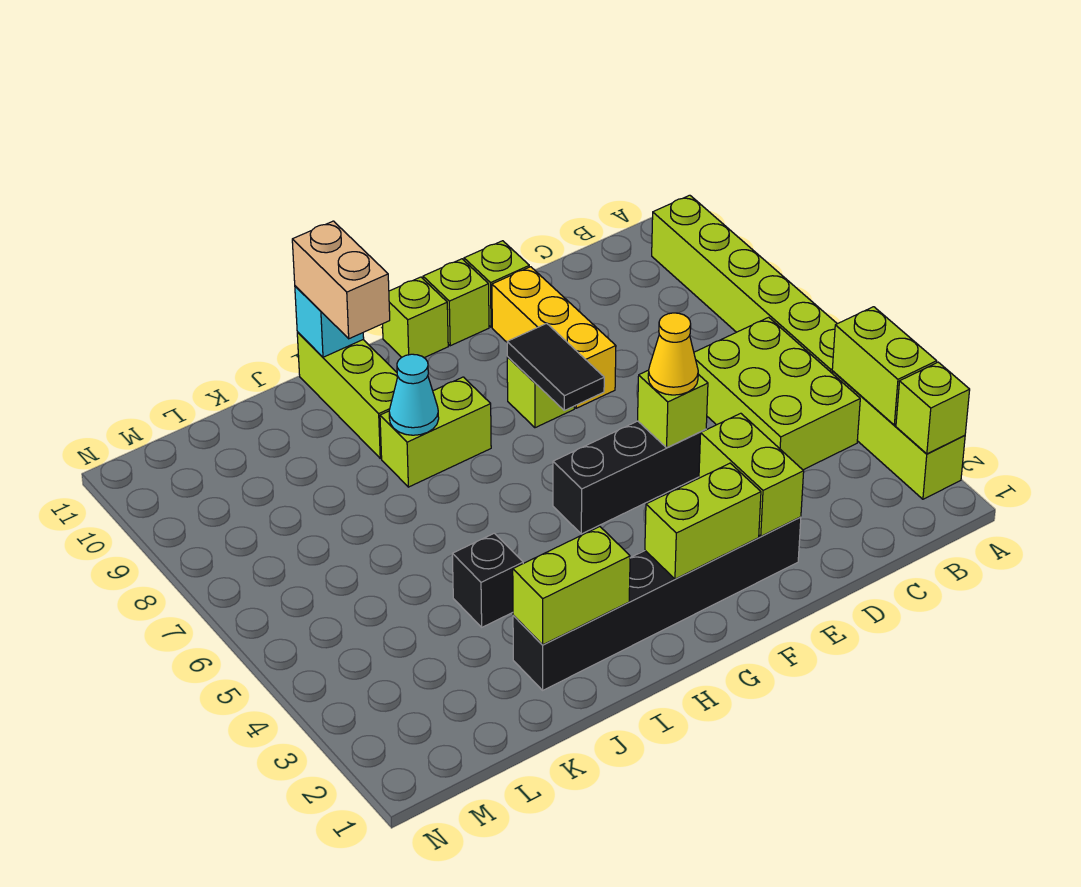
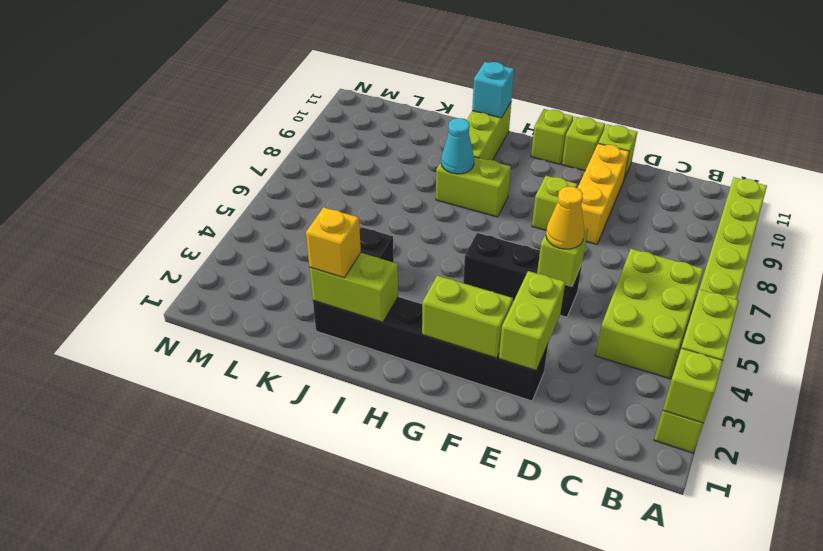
black tile F7:F8 level 2 -> none
tan brick I10:I11 level 3 -> none
none -> yellow brick J2 level 3

